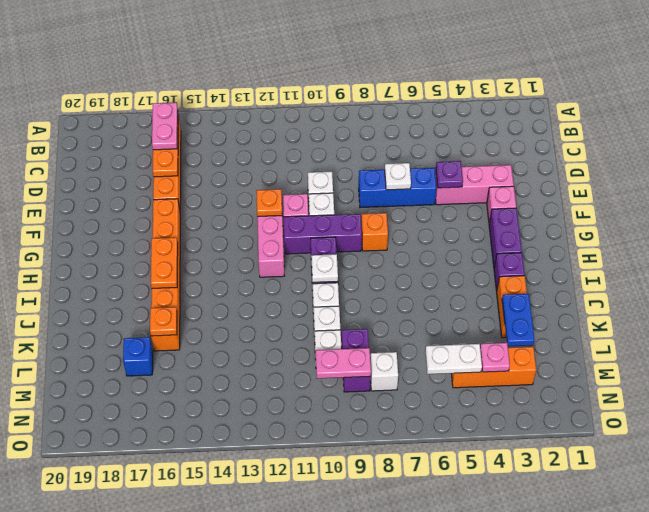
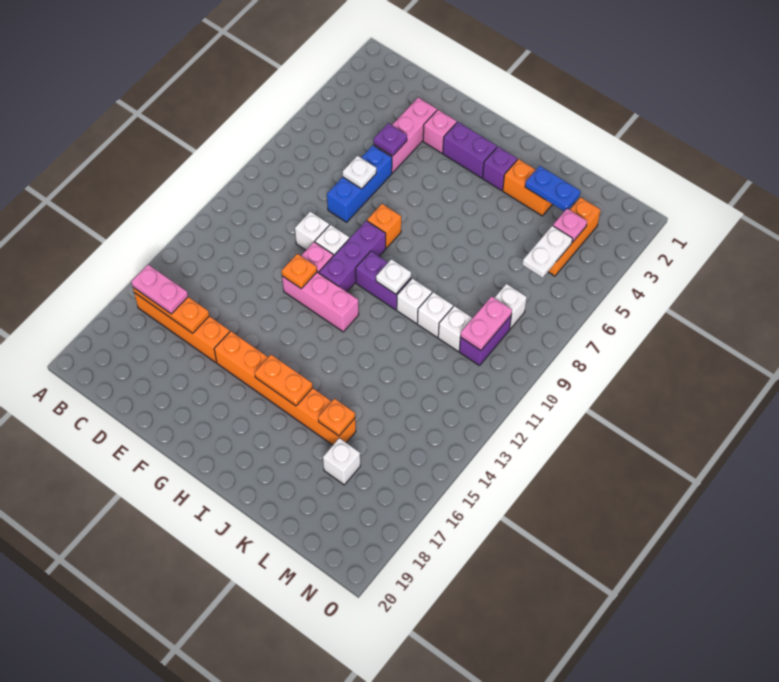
purple brick L9:M9 level 1 -> purple brick M9:M10 level 1
blue brick L17 level 1 -> white brick L17 level 1

